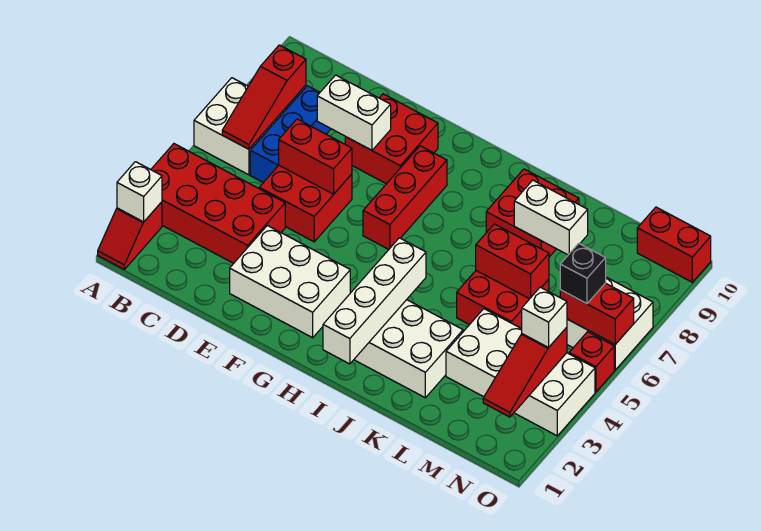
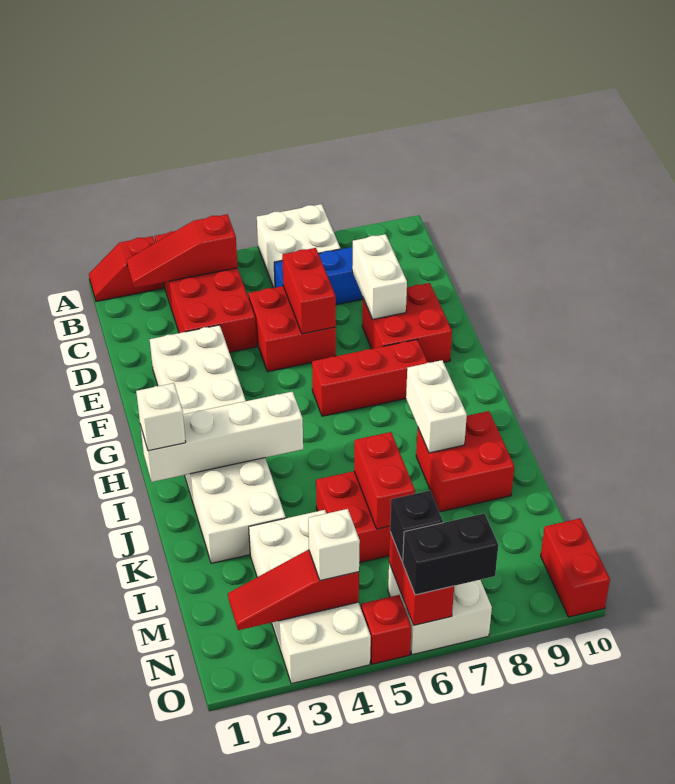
white brick A2 level 2 -> white brick I1 level 3
red slope B6:B8 level 2 top 8 -> red slope B2:B4 level 2 top 4
white brick K8:L8 level 2 -> white brick I8:J8 level 2
none -> black brick O6:O7 level 3

